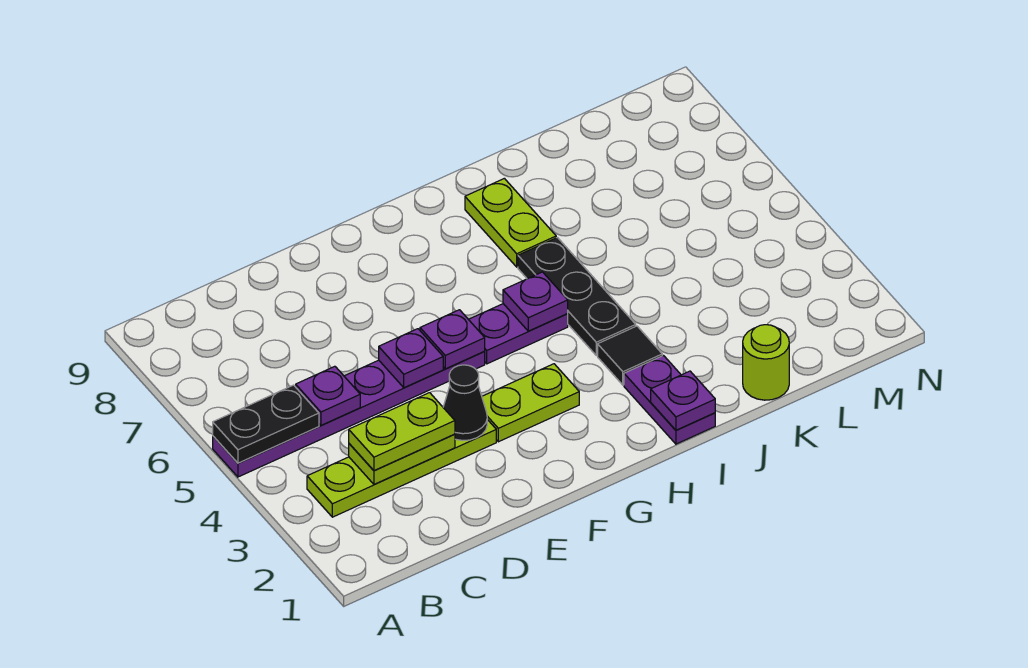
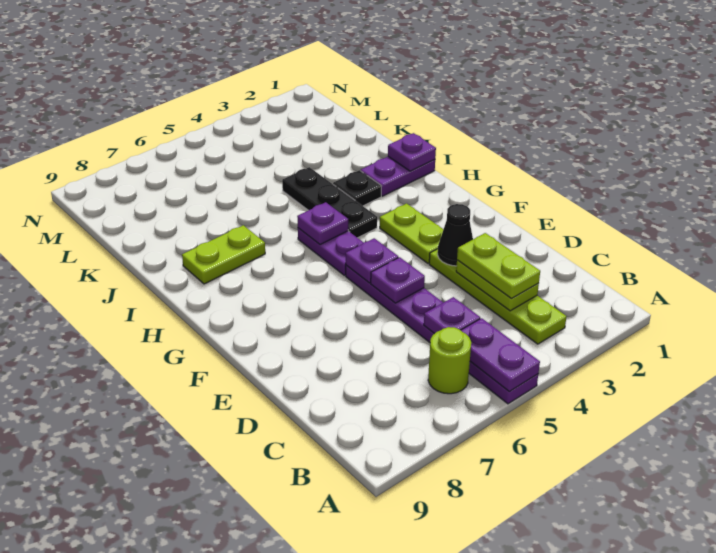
black plate A5:B5 level 2 -> purple plate A5:B5 level 2
black tile I3 level 1 -> black plate I3 level 1
black plate I4:I6 level 1 -> black plate H4:J4 level 1
lime round brick K1 level 1 -> lime round brick B6 level 1

